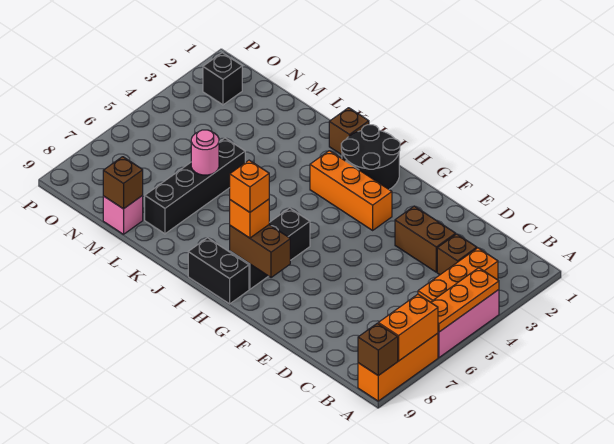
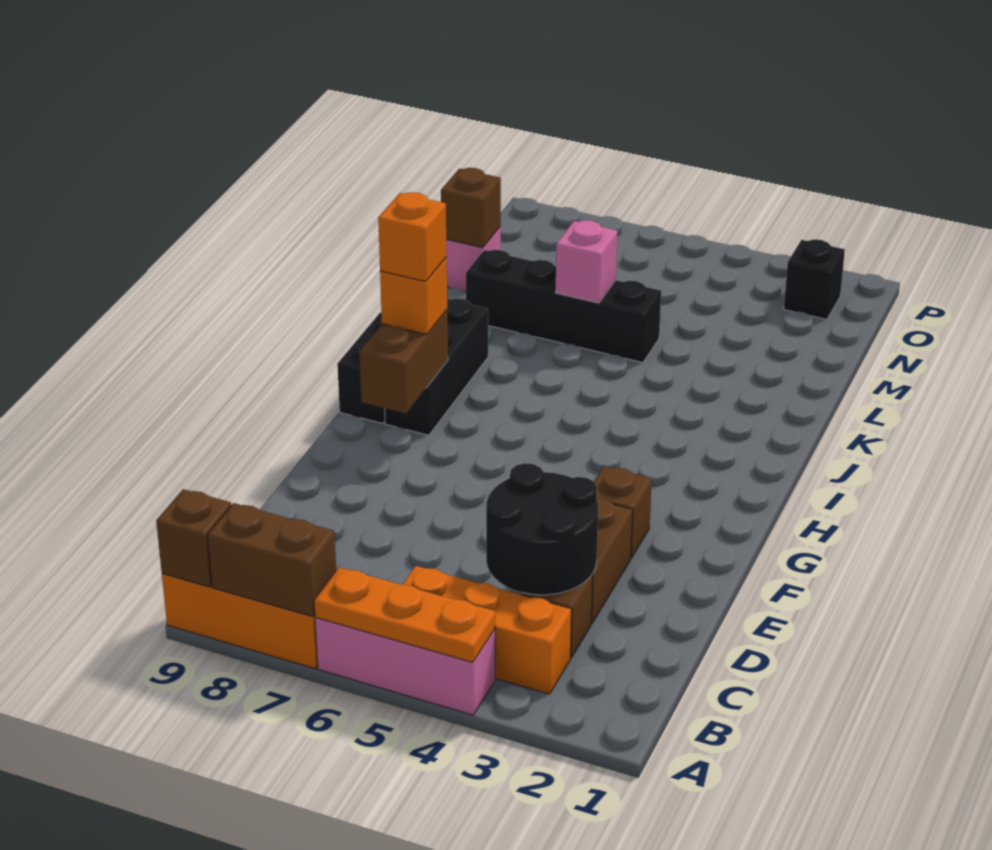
orange brick A7:A8 level 2 -> brown brick A7:A8 level 2
orange brick G3:I3 level 1 -> none
black round brick H1:I2 level 1 -> black round brick C3:D4 level 2
black brick H6:H8 level 1 -> black brick H8:J8 level 1
brown brick J1 level 1 -> brown brick F3 level 1
pink round brick L6 level 2 -> pink brick L6 level 2

